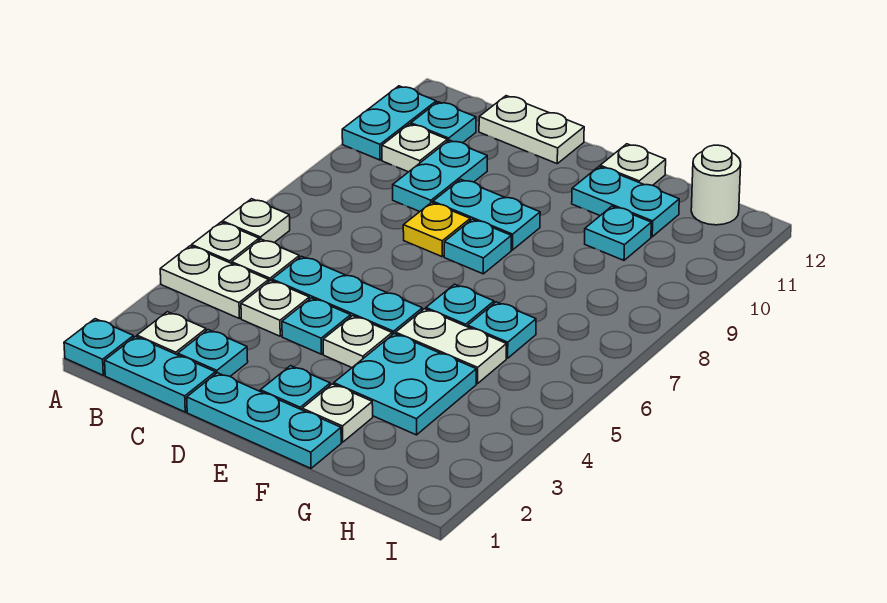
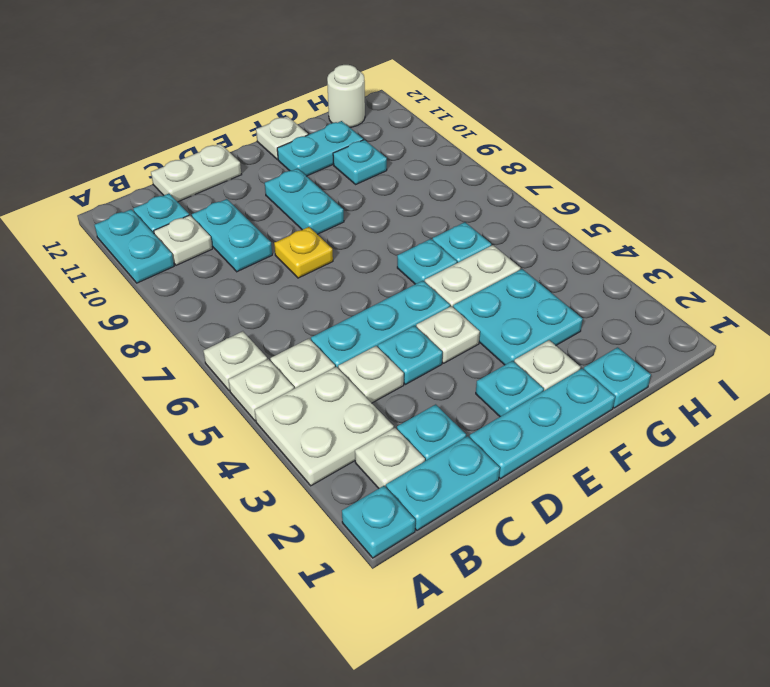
white plate A4:B4 level 1 -> white plate A3:B4 level 1
cyan plate D9:E9 level 1 -> cyan plate E9:E10 level 1
cyan plate E8 level 1 -> cyan plate G1 level 1

